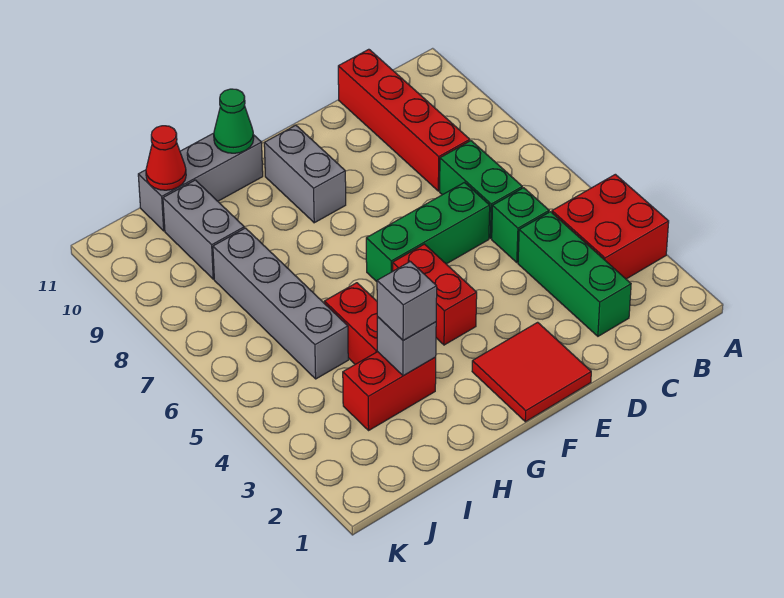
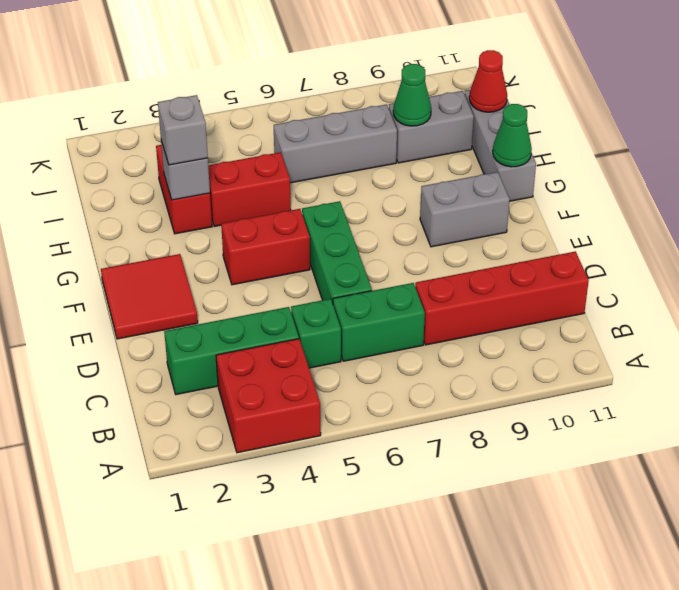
grey brick I5:I8 level 1 -> grey brick I6:I8 level 1
none -> green cone I9 level 2

